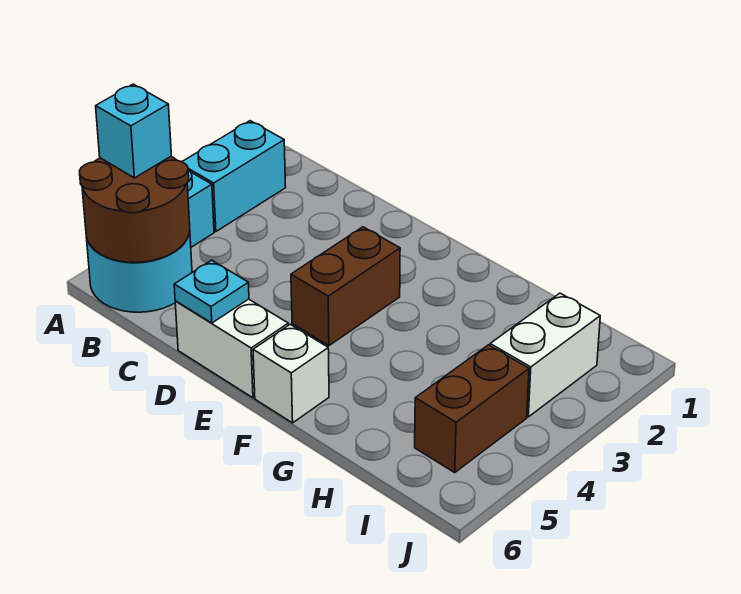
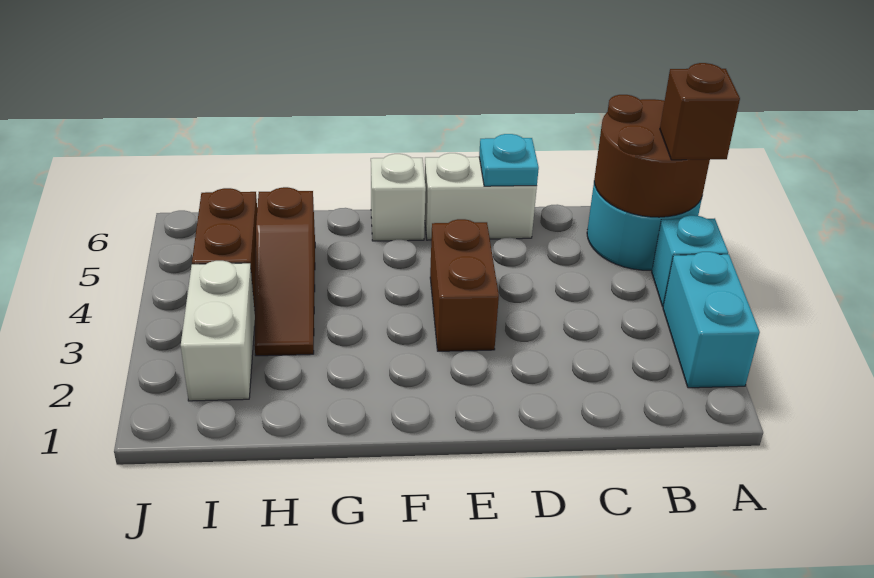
cyan brick A5 level 3 -> brown brick A5 level 3
none -> brown slope H3:H5 level 1 top 5

